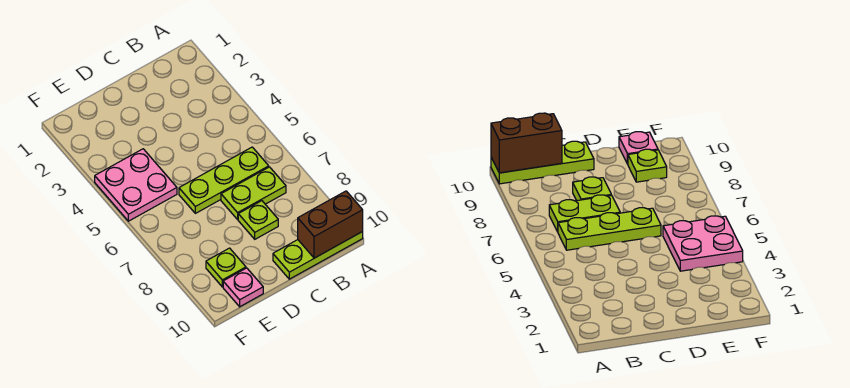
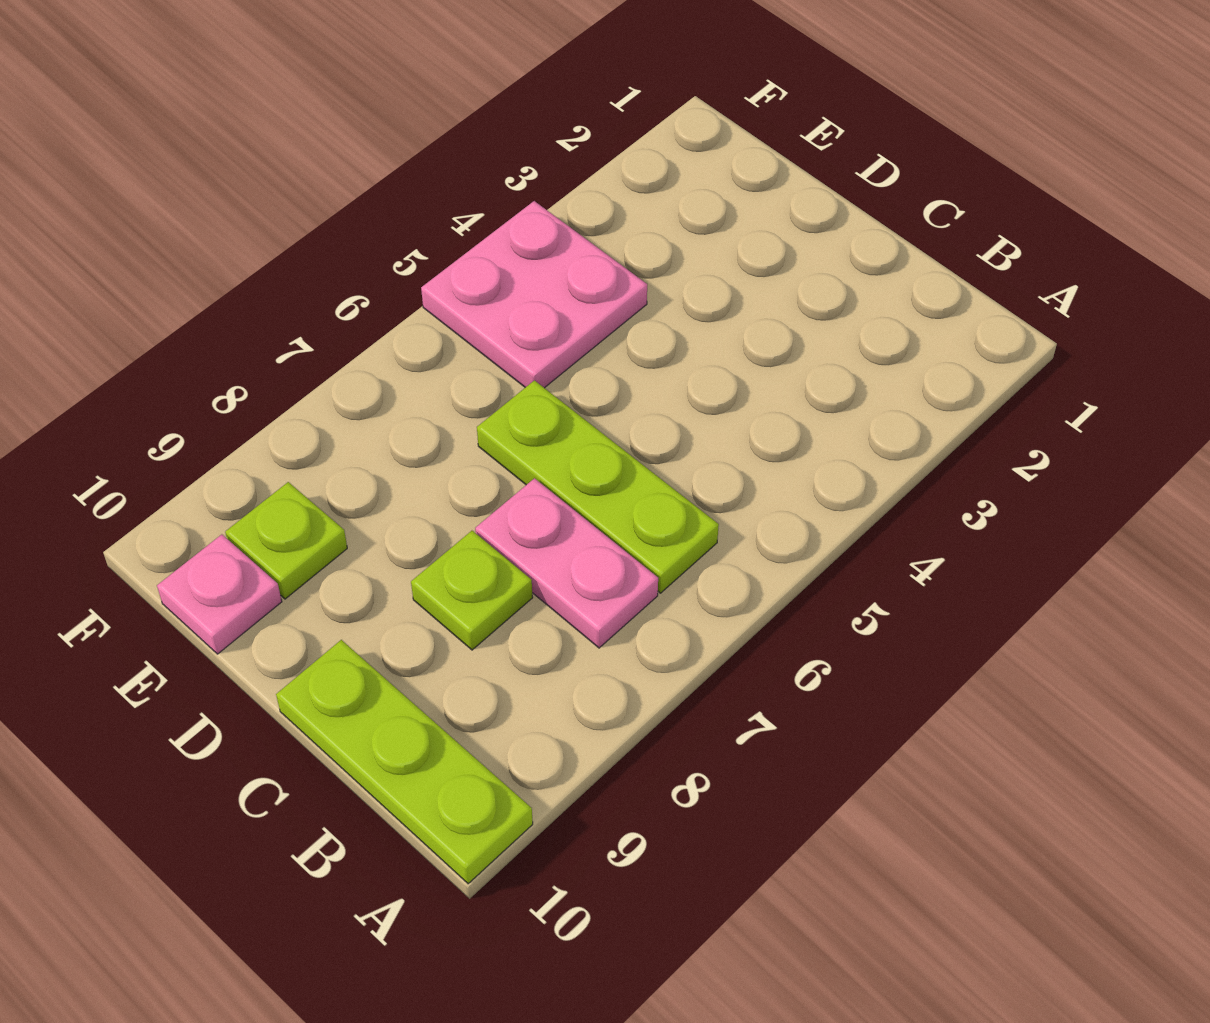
brown brick A10:B10 level 2 -> none
lime plate B7:C7 level 1 -> pink plate B7:C7 level 1

